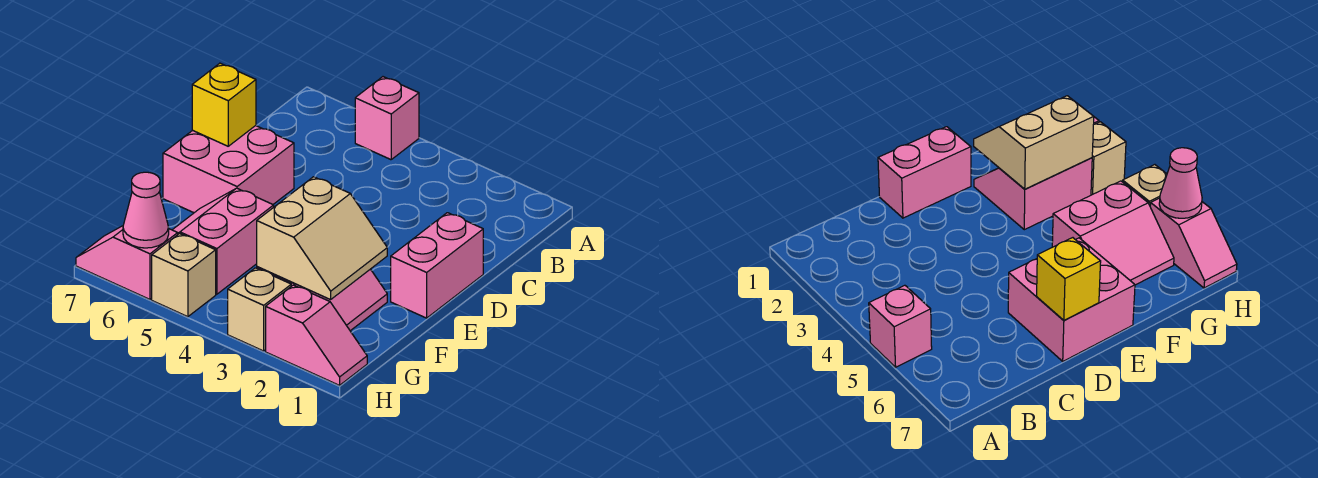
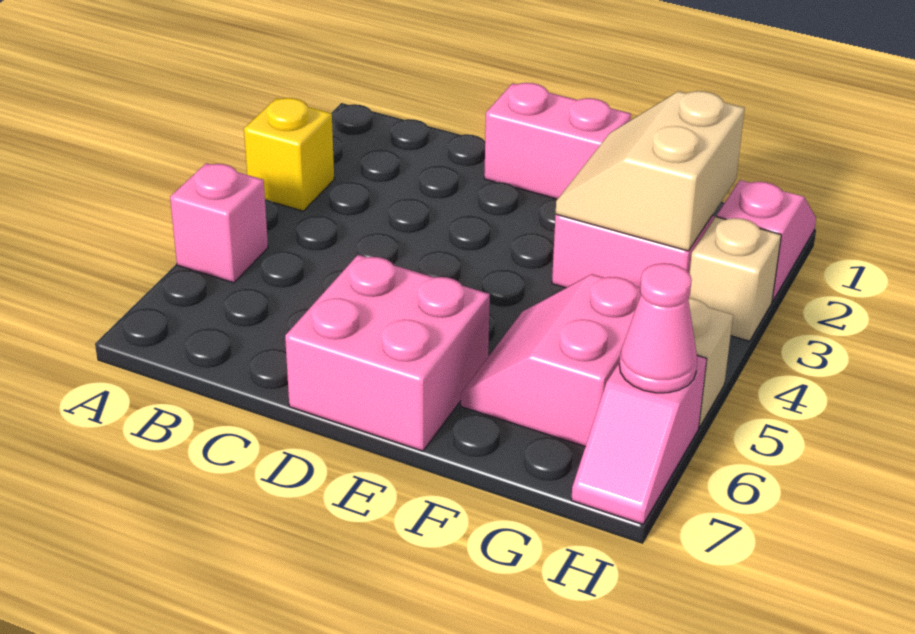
yellow brick D7 level 2 -> yellow brick A3 level 1
tan slope F2:G3 level 2 top 3 -> tan slope F2:G3 level 2 top G
pink slope F5:G6 level 1 top 5 -> pink slope F5:G6 level 1 top G

